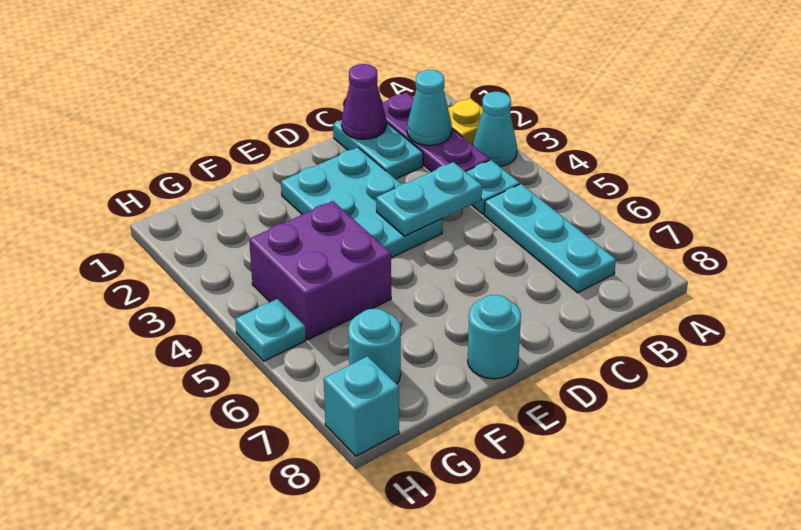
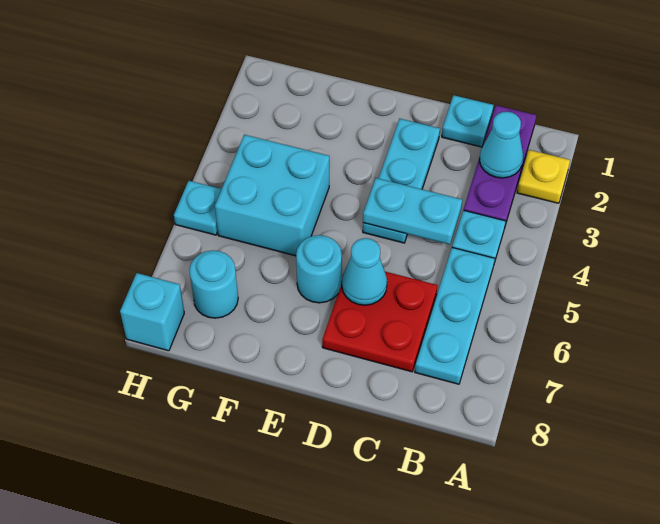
cyan cone A3 level 1 -> cyan cone D6 level 2
cyan plate C1:C2 level 1 -> cyan plate C1 level 1
purple cone C1 level 2 -> none
none -> red plate C6:D7 level 1
cyan plate D2:E4 level 1 -> cyan plate D2:D4 level 1
cyan round brick E8 level 1 -> cyan round brick E6 level 1
purple brick F4:G5 level 1 -> cyan brick F4:G5 level 1

